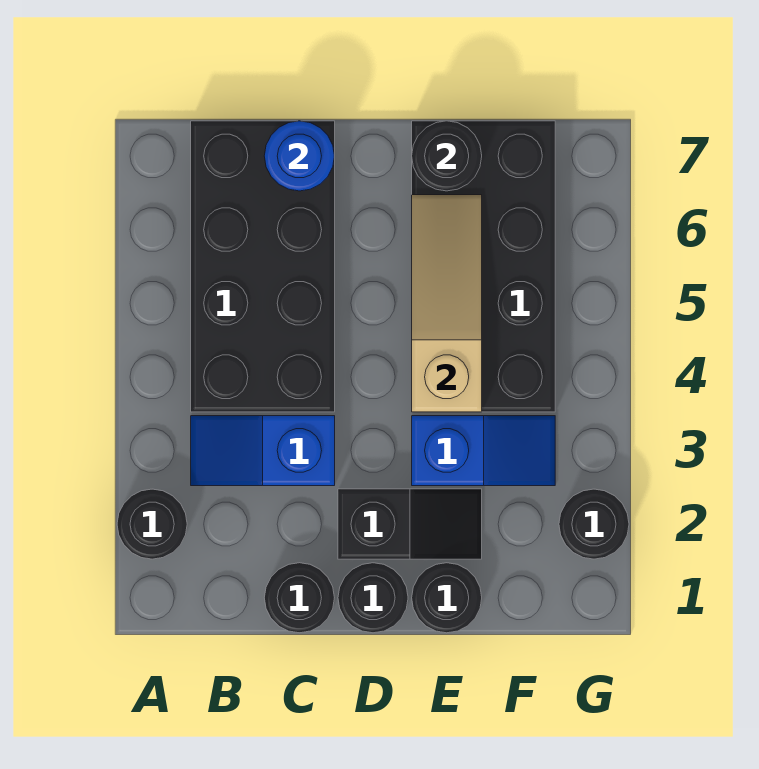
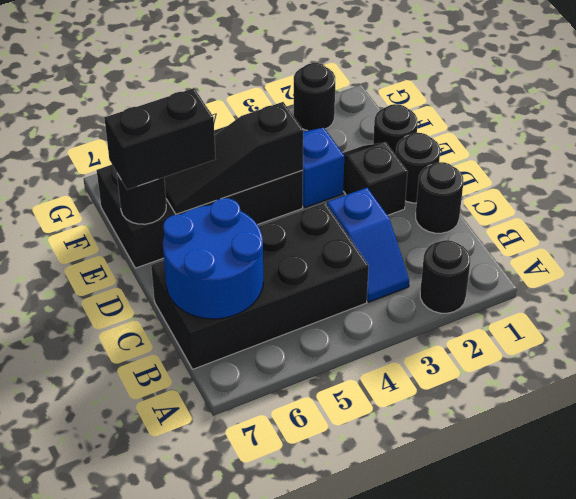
blue round brick C7 level 2 -> blue round brick B6:C7 level 2
tan slope E4:E6 level 2 top 4 -> black slope E4:E6 level 2 top 4
none -> black brick E6:E7 level 3

